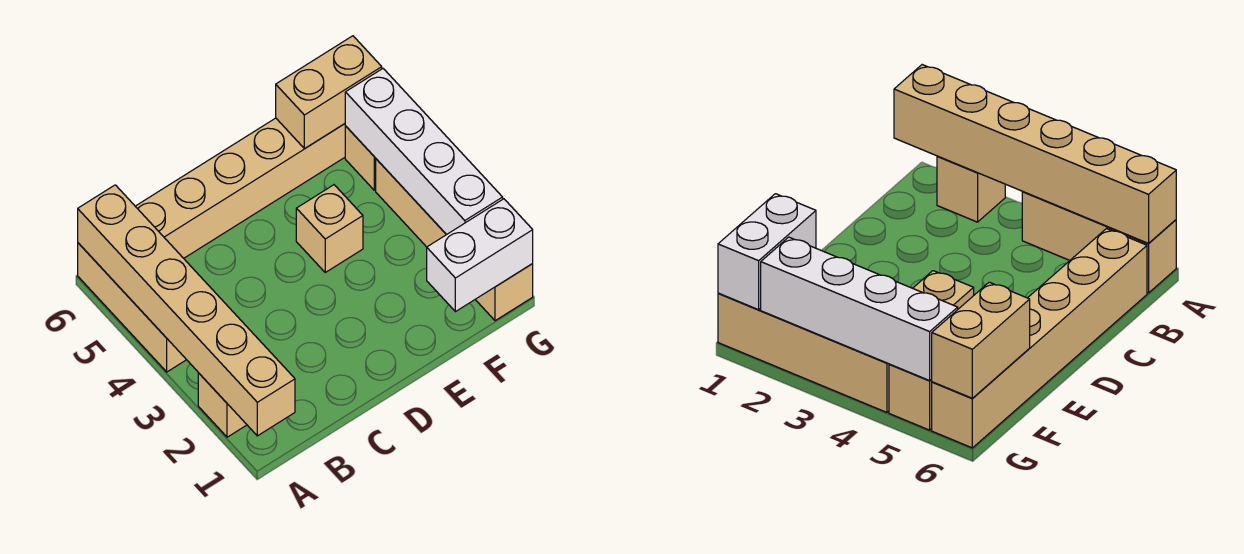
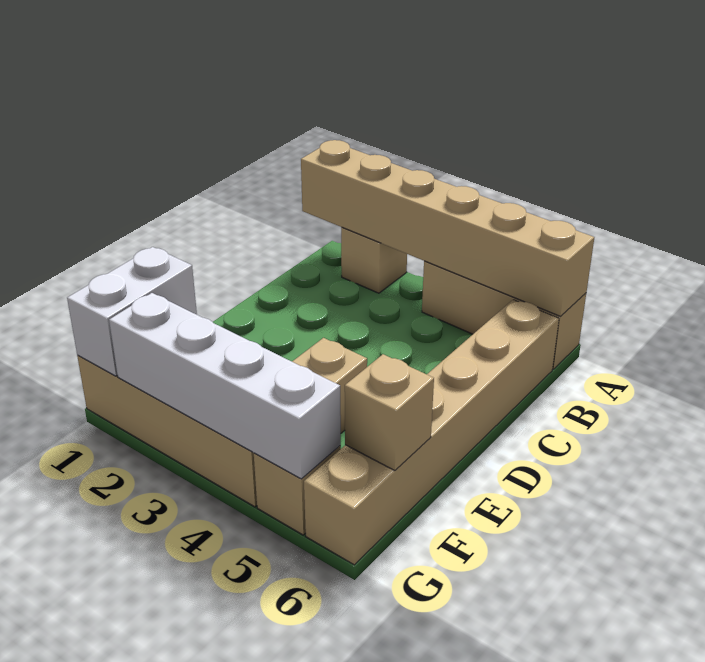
tan brick F6:G6 level 2 -> tan brick F6 level 2

